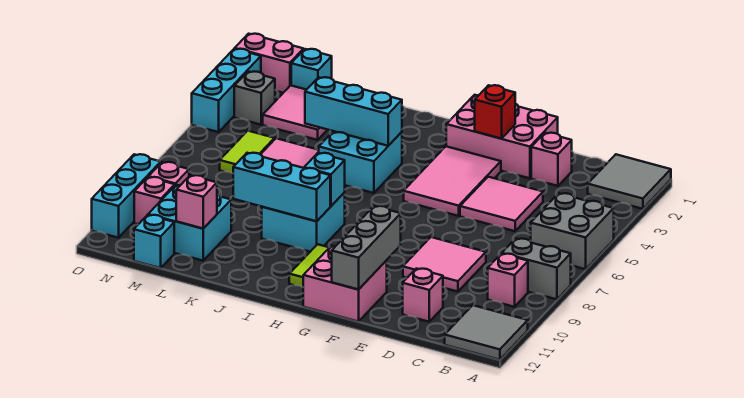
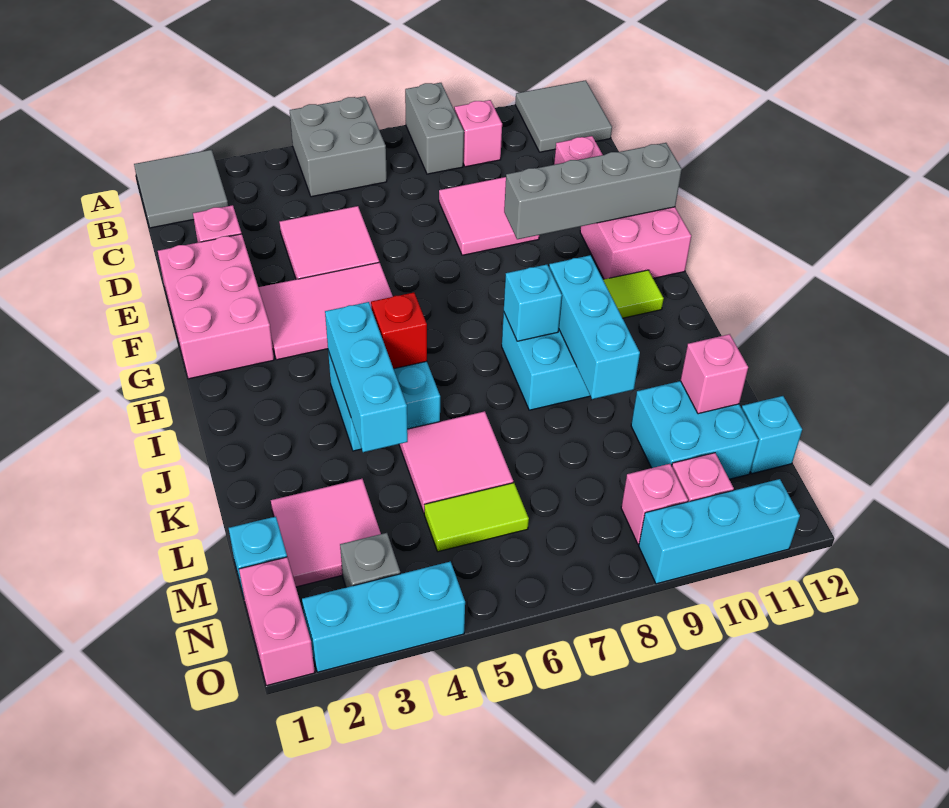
red brick F2 level 2 -> red brick I5 level 2
grey brick F10:F12 level 2 -> grey brick F9:F12 level 2

